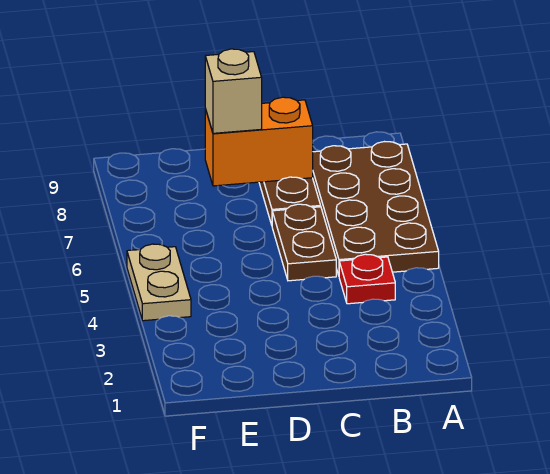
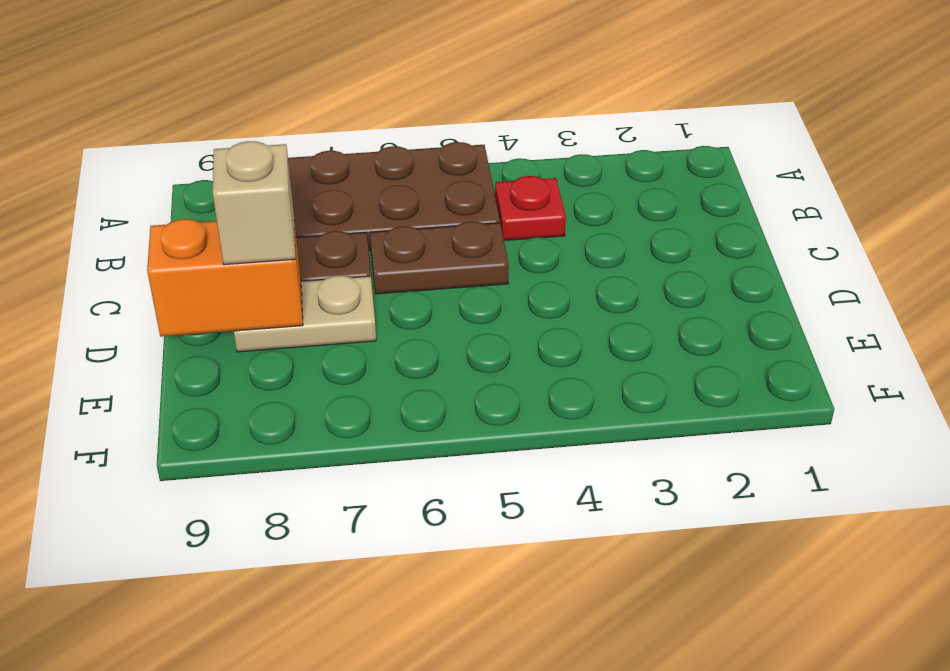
orange brick C8:D8 level 2 -> orange brick D8:D9 level 2
tan plate F4:F5 level 1 -> tan plate D7:D8 level 1

